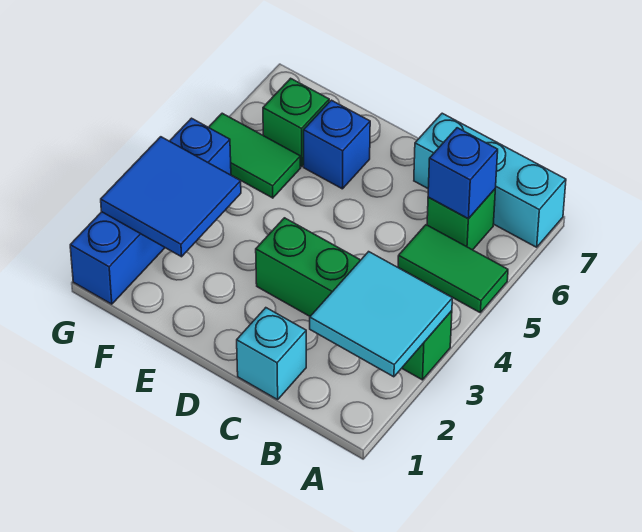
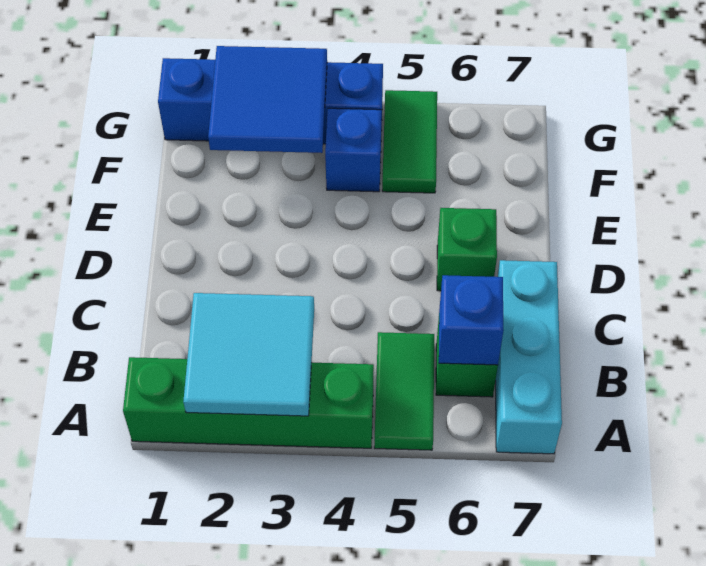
green brick A3:D3 level 1 -> green brick A1:A4 level 1
cyan brick C1 level 1 -> none
blue brick E6 level 1 -> blue brick F4 level 1
green brick F6 level 1 -> green brick D6 level 1

